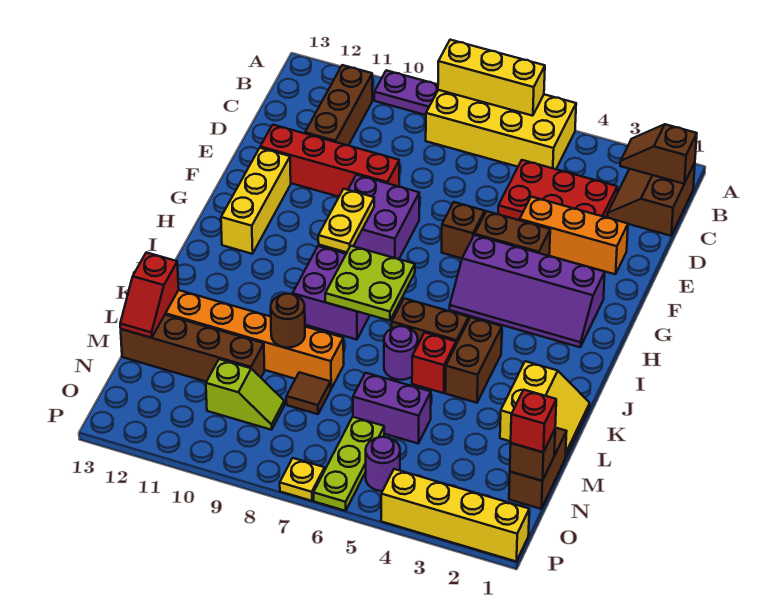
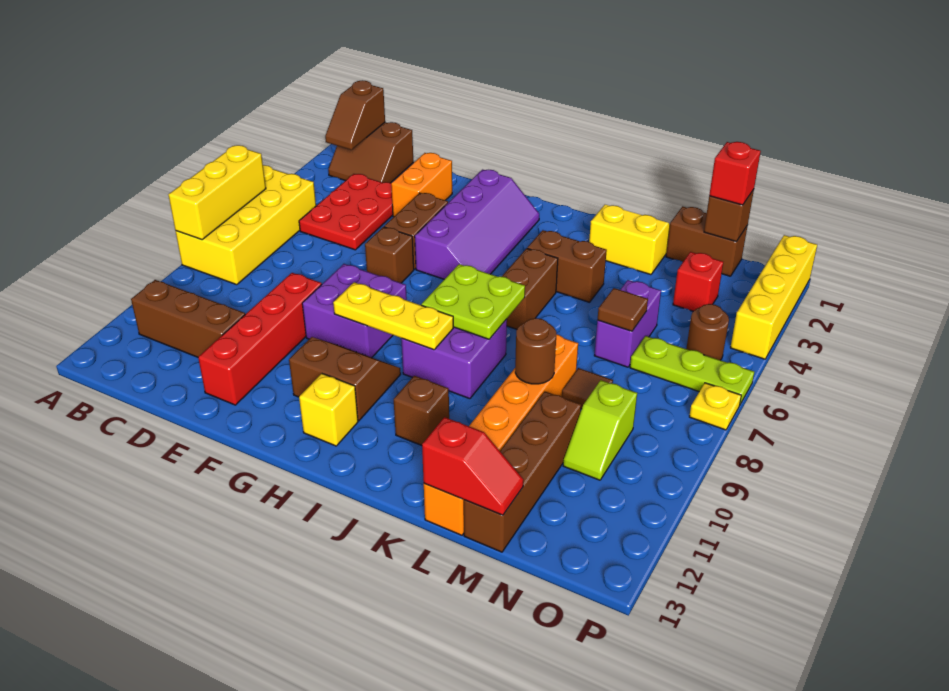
purple plate A9:A10 level 1 -> none
orange brick E2:E4 level 1 -> orange brick E2:E3 level 1
yellow brick F12:H12 level 1 -> yellow brick H12 level 1
yellow plate G9:H9 level 2 -> yellow plate G9:I9 level 2
none -> brown slope G10:H11 level 1 top 11
none -> brown brick J11 level 1
red brick K5 level 1 -> red brick N3 level 1
purple round brick K6 level 1 -> none
none -> brown tile M6 level 2
lime slope N9:N10 level 1 top 10 -> lime slope N9:N10 level 1 top 9
purple round brick O5 level 1 -> brown round brick O5 level 1

